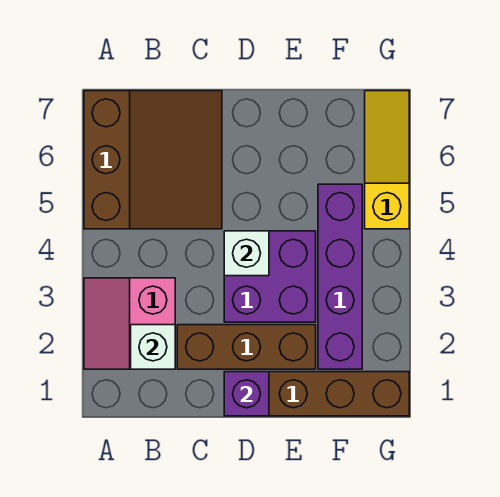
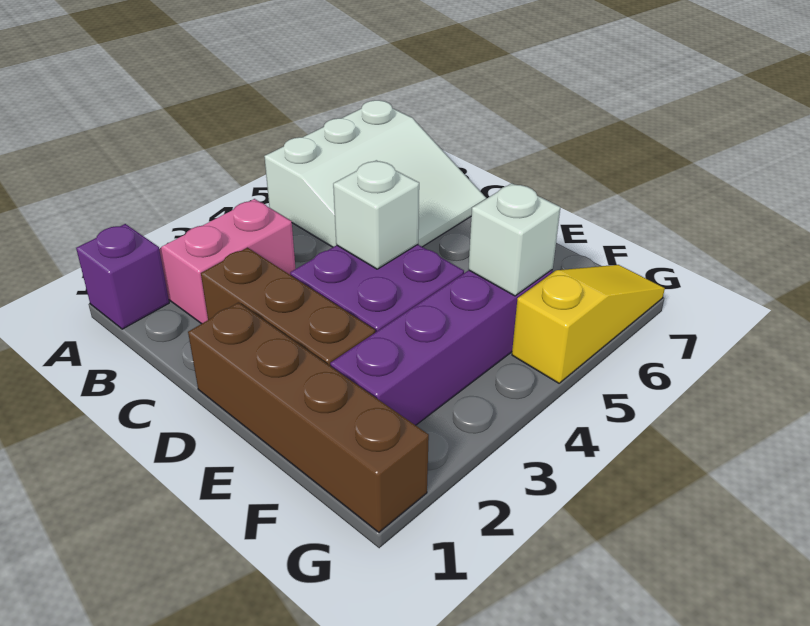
brown slope A5:C7 level 1 top A -> white slope A5:C7 level 1 top A
white brick B2 level 2 -> white brick F5 level 2
purple brick D1 level 2 -> purple brick A1 level 1

